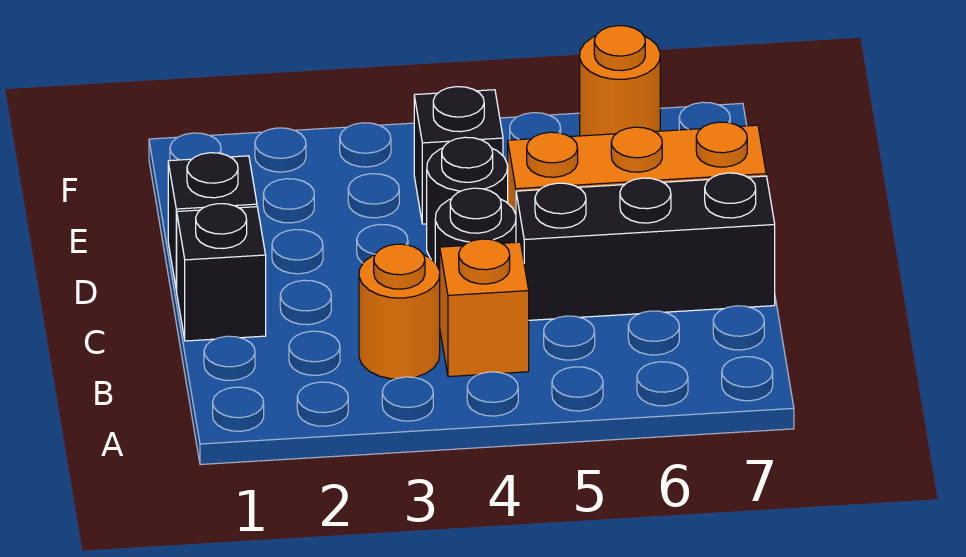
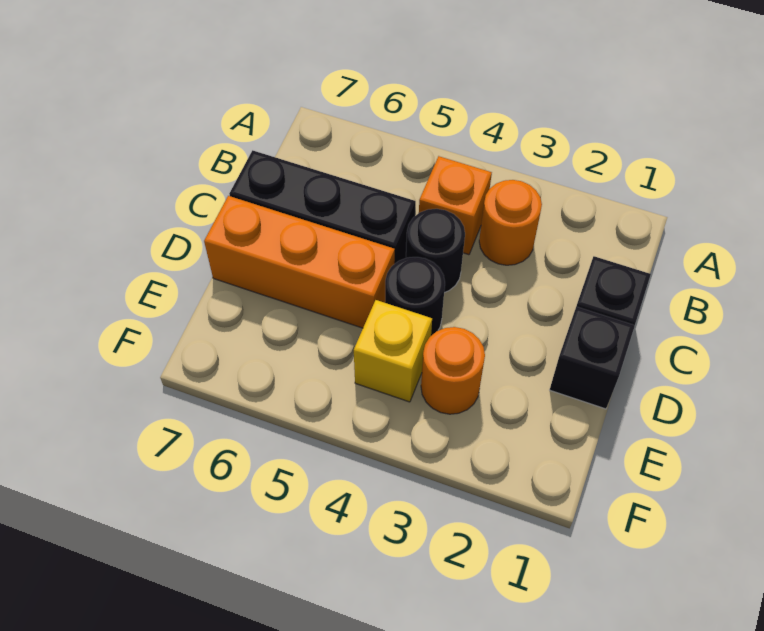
black brick E4 level 1 -> yellow brick E4 level 1
orange round brick F6 level 1 -> orange round brick E3 level 1

